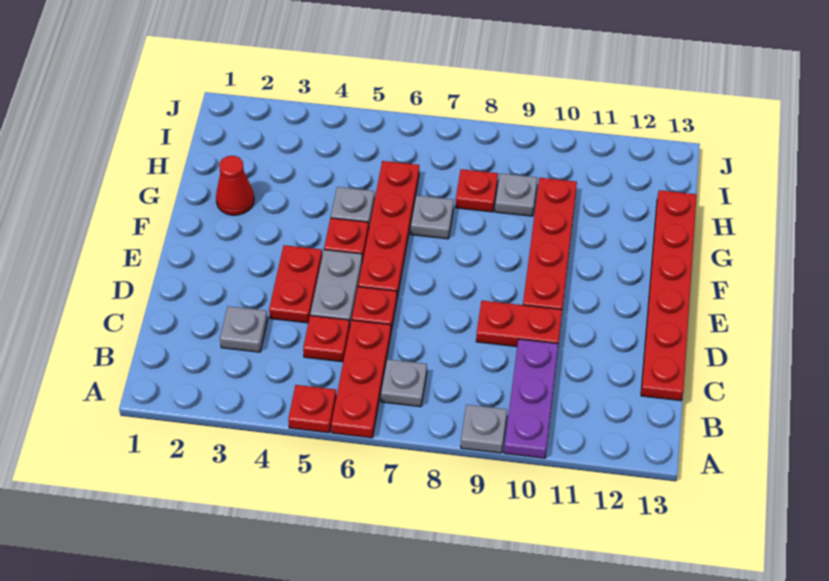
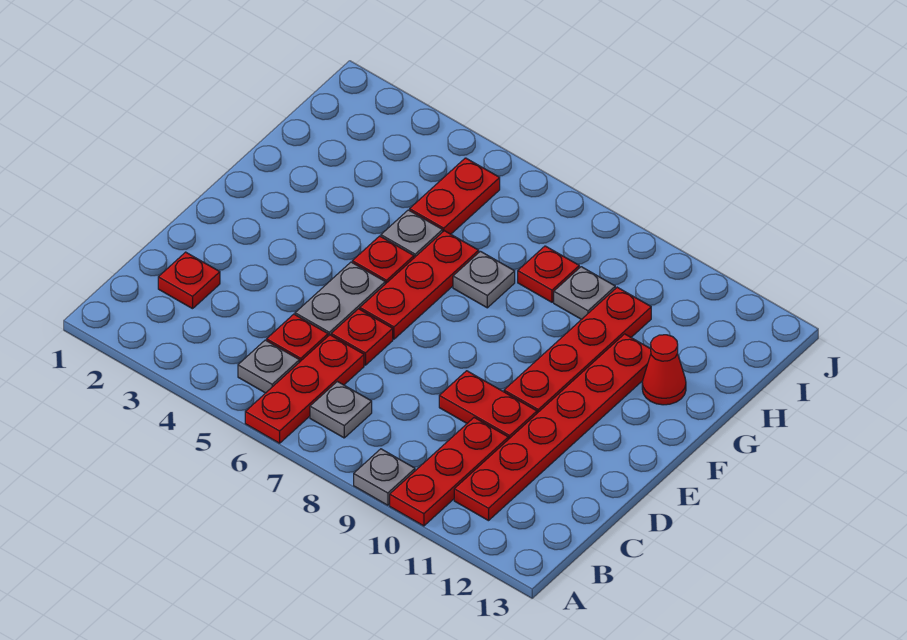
red plate A5 level 1 -> red plate C2 level 1
purple plate A10:C10 level 1 -> red plate A10:C10 level 1
grey plate C3 level 1 -> grey plate B5 level 1
red plate C13:H13 level 1 -> red plate B11:G11 level 1
red plate D4:E4 level 1 -> red plate H5:I5 level 1
red plate E6:H6 level 1 -> red plate E6:G6 level 1
red cone G2 level 1 -> red cone G12 level 1

